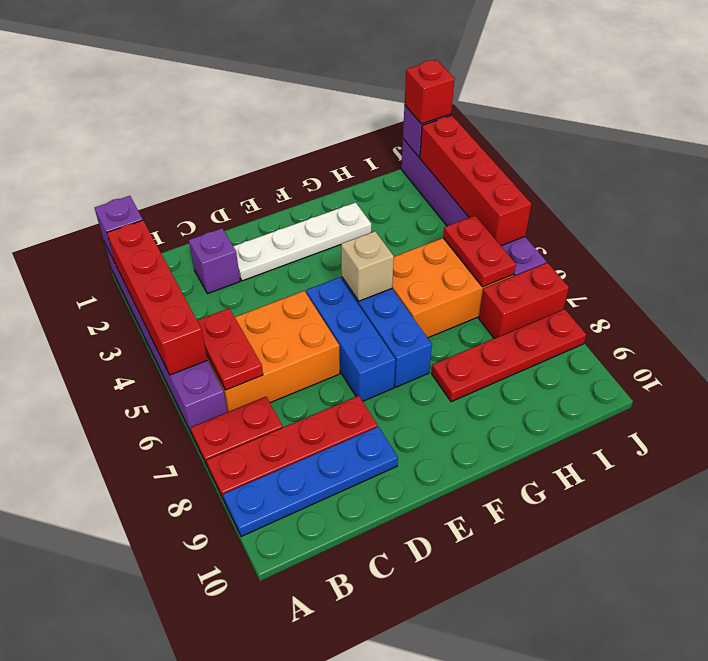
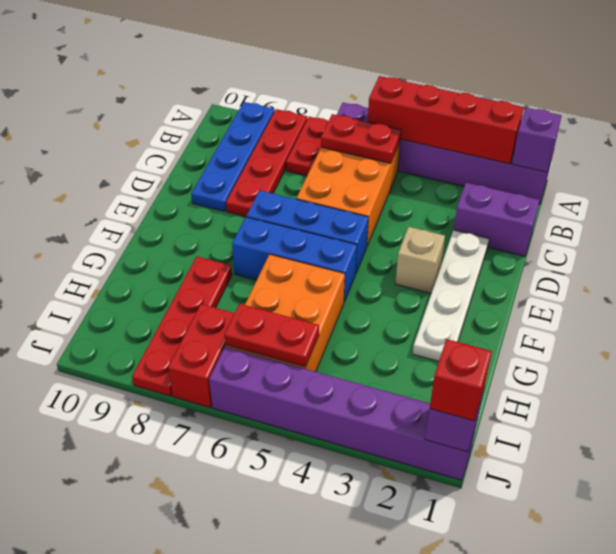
purple brick C2 level 1 -> purple brick C1:C2 level 1
tan brick F5 level 2 -> tan brick E3 level 1
red brick J2:J5 level 2 -> none

